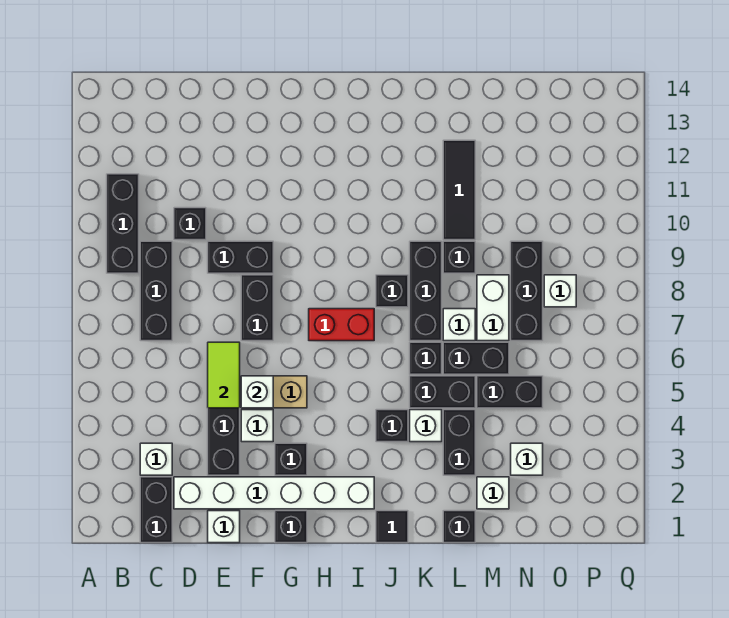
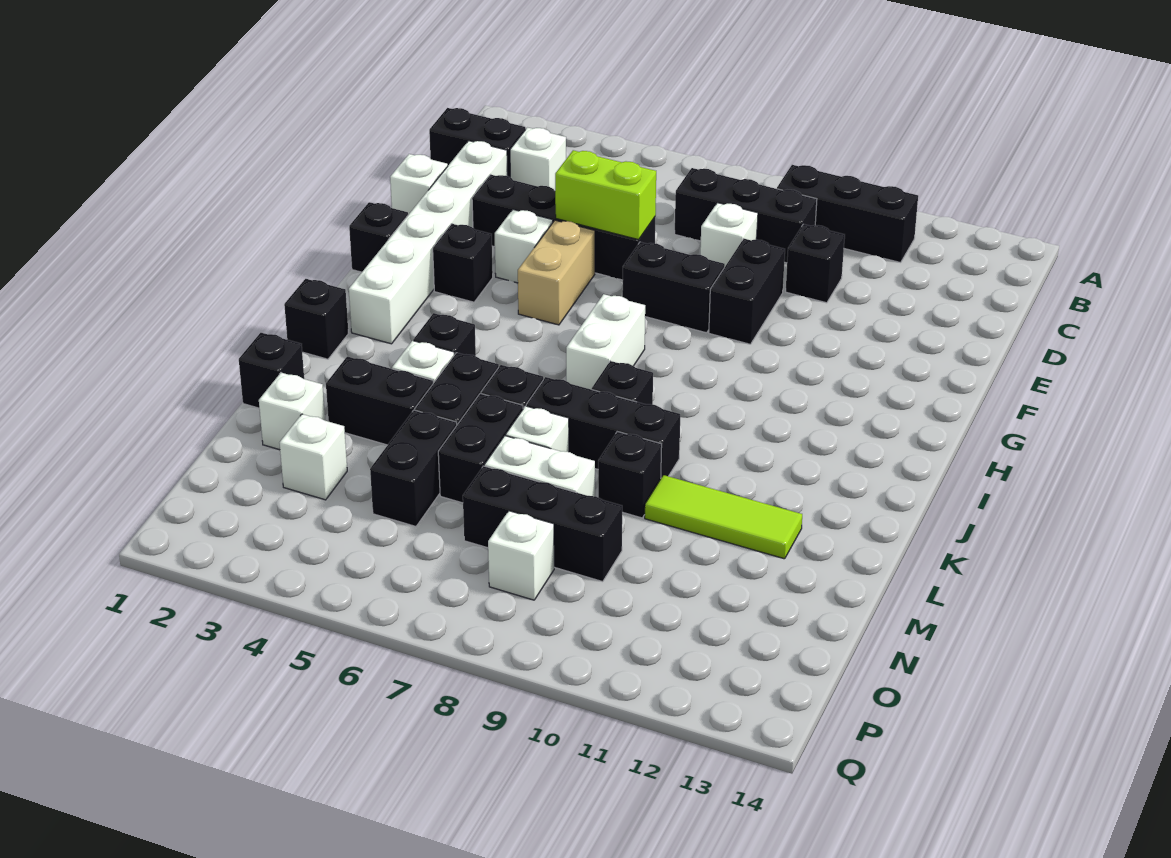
lime tile E5:E6 level 2 -> lime brick E5:E6 level 2
white brick F5 level 2 -> white brick D8 level 1
red brick H7:I7 level 1 -> white brick H7:I7 level 1
black tile J1 level 1 -> black brick J1 level 1
black tile L10:L12 level 1 -> lime tile L10:L12 level 1

